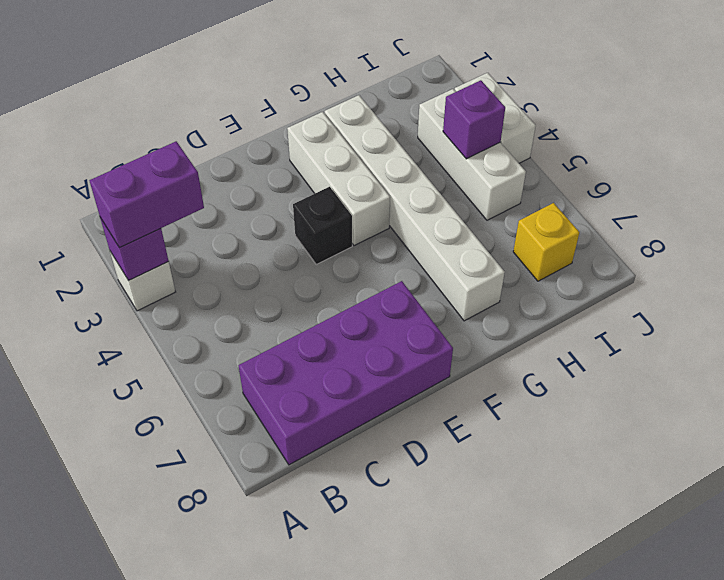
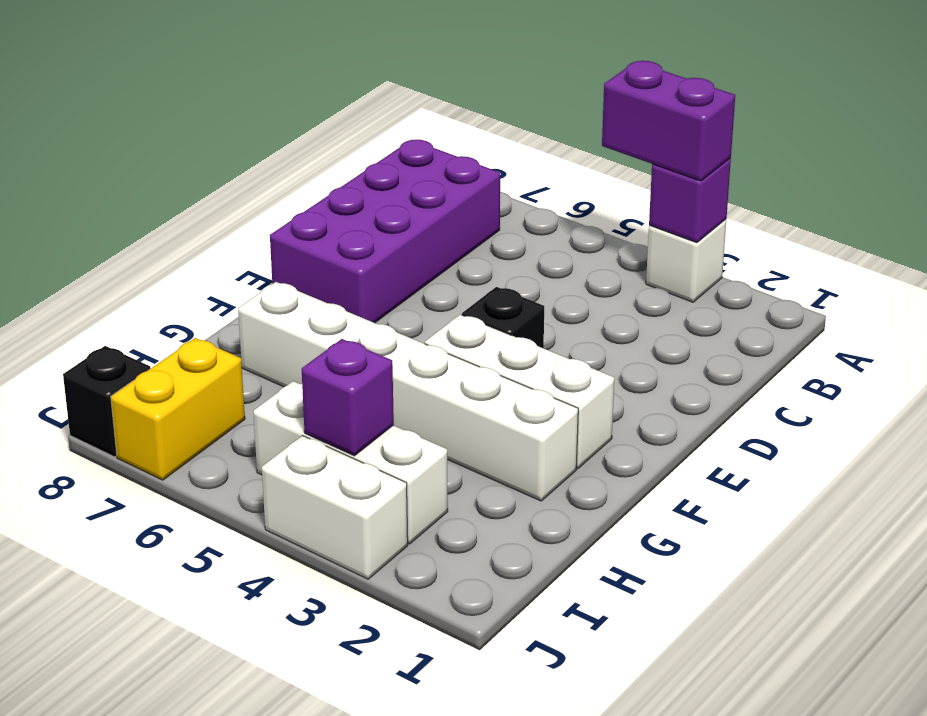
purple brick A3:B3 level 3 -> purple brick A3:A4 level 3
yellow brick I7 level 1 -> yellow brick I7:J7 level 1
none -> black brick J8 level 1

